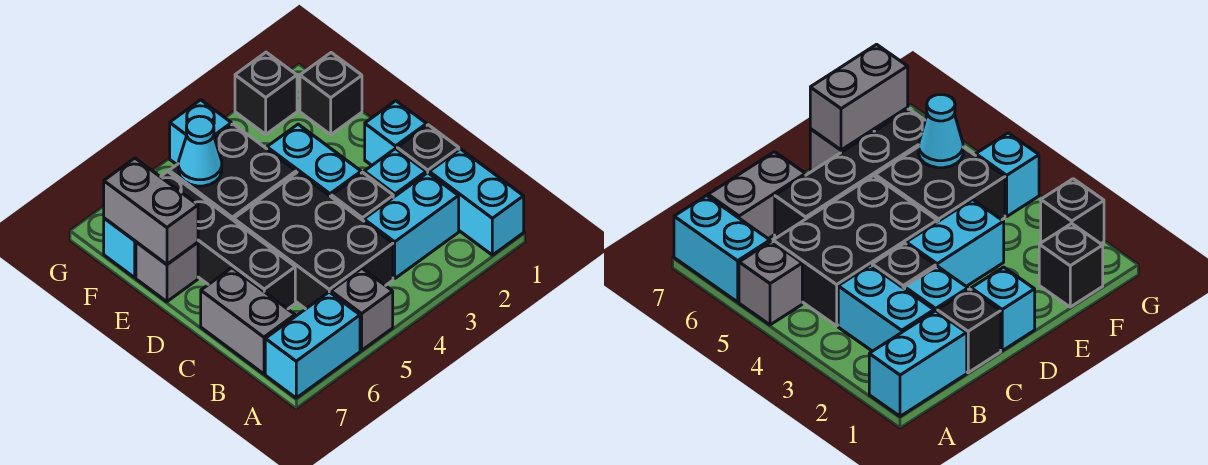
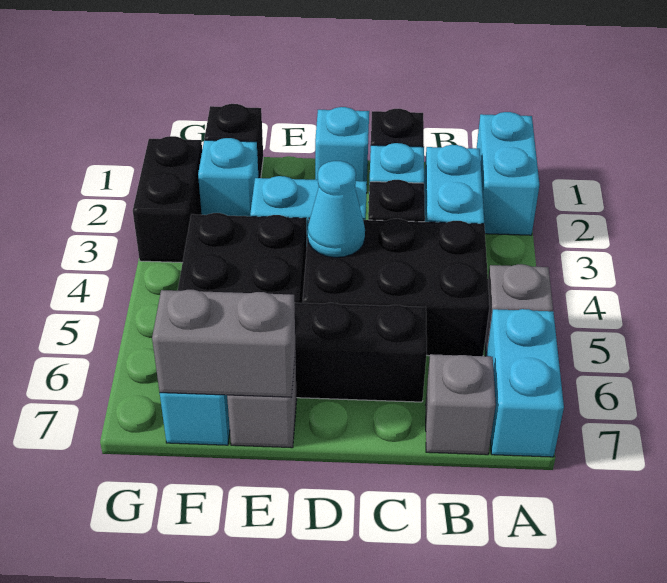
cyan brick A1:B1 level 1 -> cyan brick A1:A2 level 1
grey brick B7:C7 level 1 -> grey brick B7 level 1
cyan cone F5 level 2 -> cyan cone D4 level 2
black brick G2 level 1 -> black brick G2:G3 level 1
cyan brick G4 level 1 -> cyan brick F2 level 1

